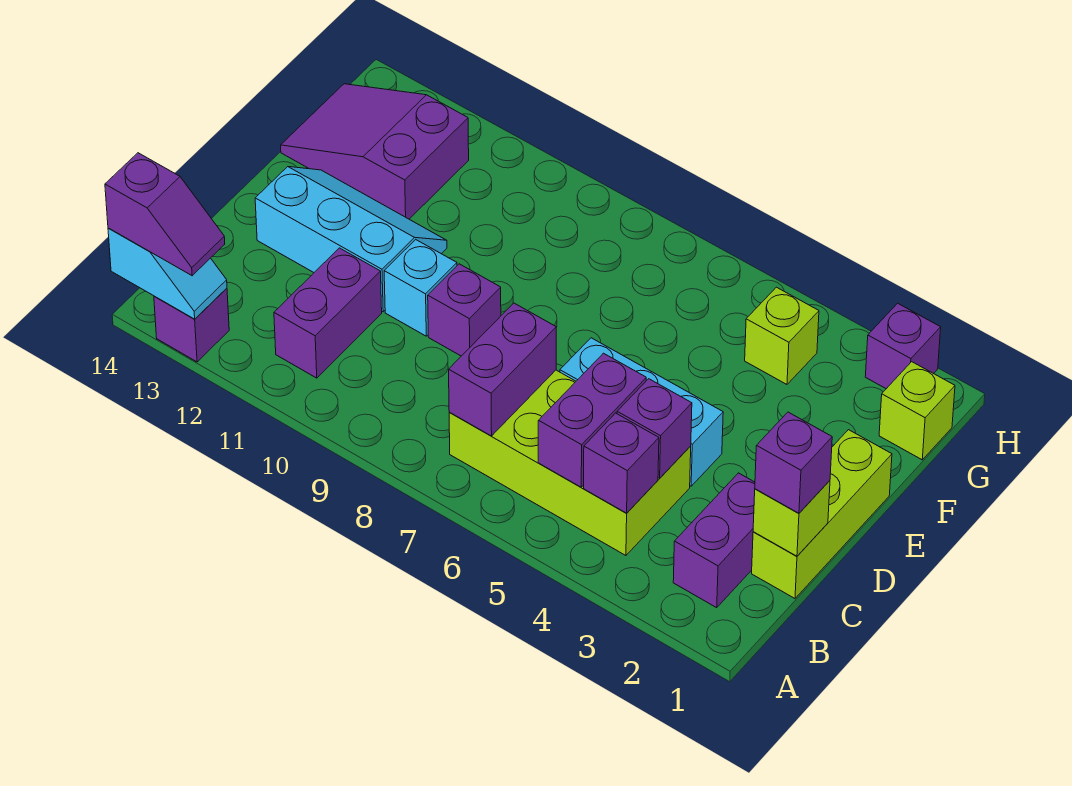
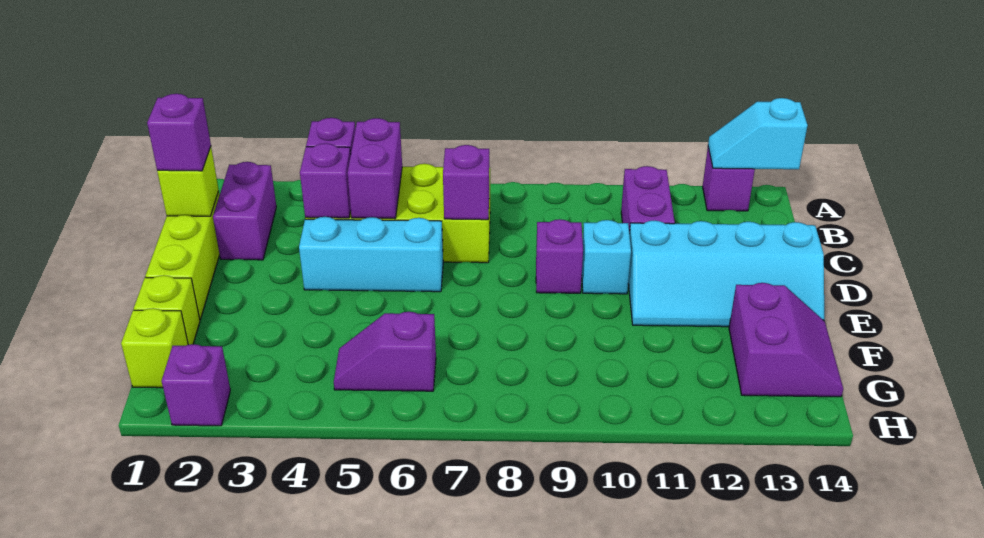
purple slope A13:A14 level 3 top 14 -> purple slope G5:G6 level 1 top 6
purple brick B7:C7 level 2 -> purple brick C7 level 2
cyan slope D11:E13 level 1 top D -> cyan slope D11:E14 level 1 top D
purple slope F12:G14 level 1 top 12 -> purple slope F13:G14 level 1 top 13
lime brick G4 level 1 -> lime brick F1 level 1

